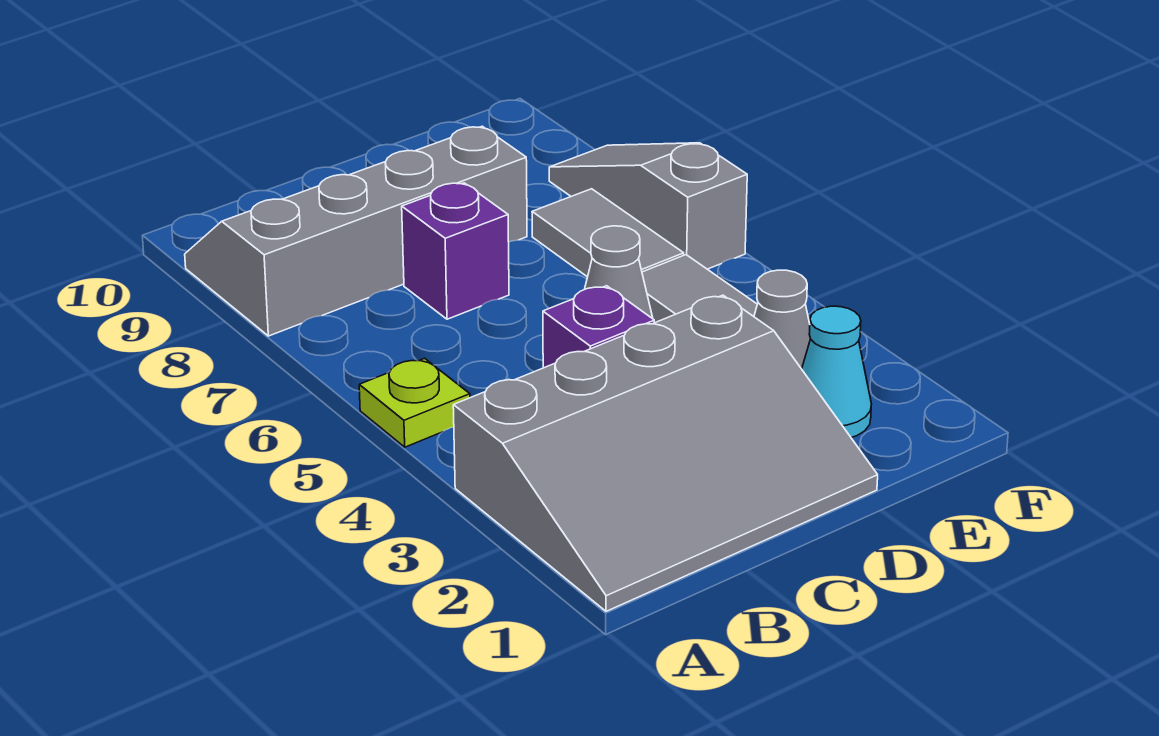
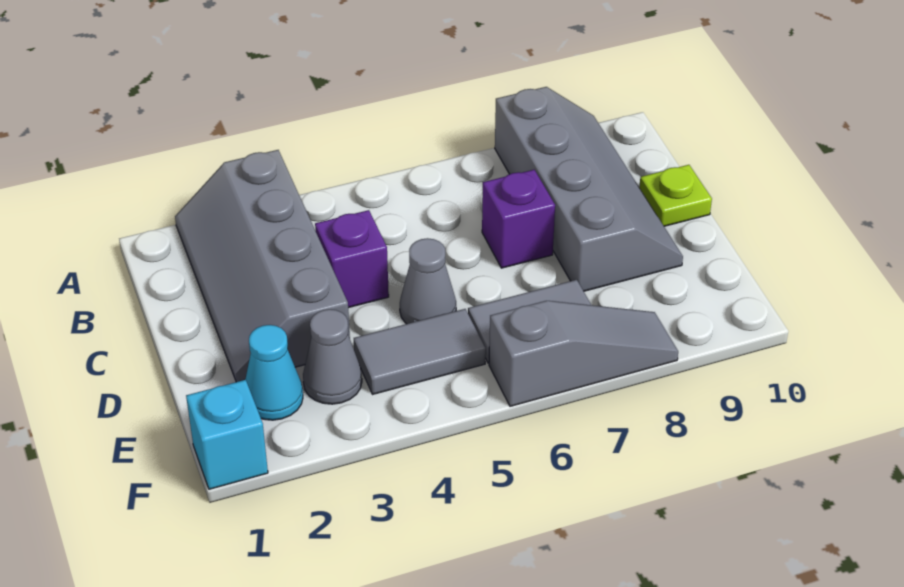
grey slope A1:D3 level 1 top 3 -> grey slope A2:D3 level 1 top 3
lime plate A5 level 1 -> lime plate C10 level 1
none -> cyan brick F1 level 1

